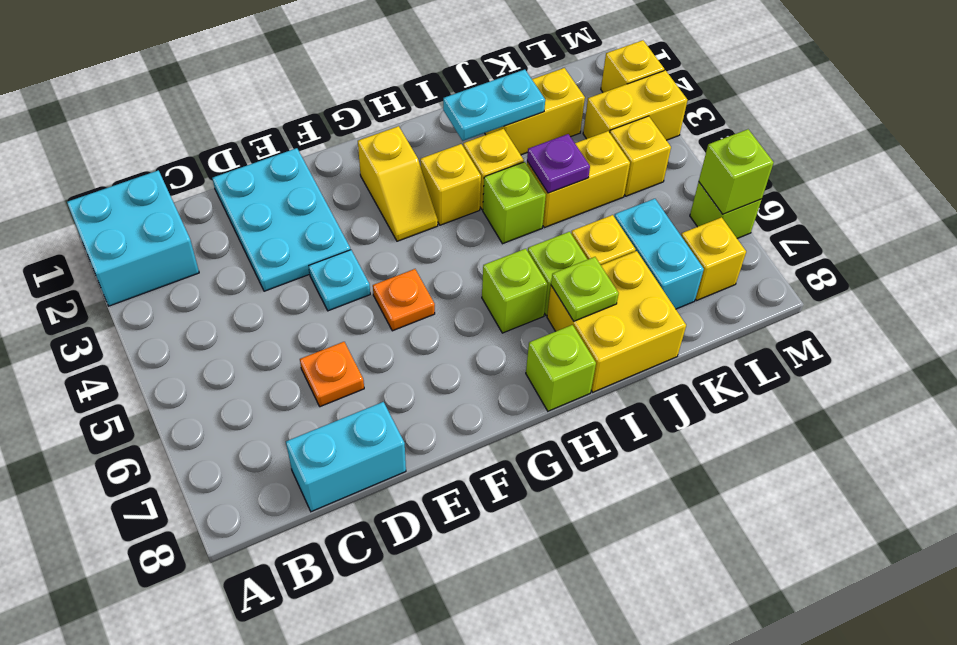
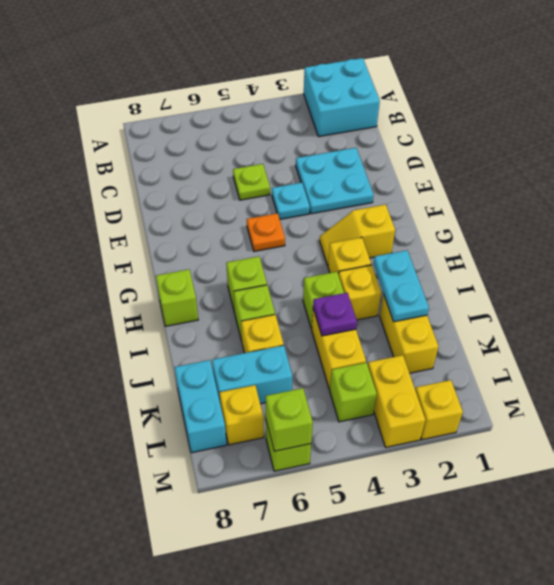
cyan brick C8:D8 level 1 -> cyan brick K8:L8 level 1
cyan plate D1:E3 level 1 -> cyan plate D2:E3 level 1
orange plate D6 level 1 -> none
yellow brick I7:J8 level 1 -> none
lime plate I7 level 2 -> lime plate D5 level 1
yellow brick L4 level 1 -> lime brick L4 level 1

